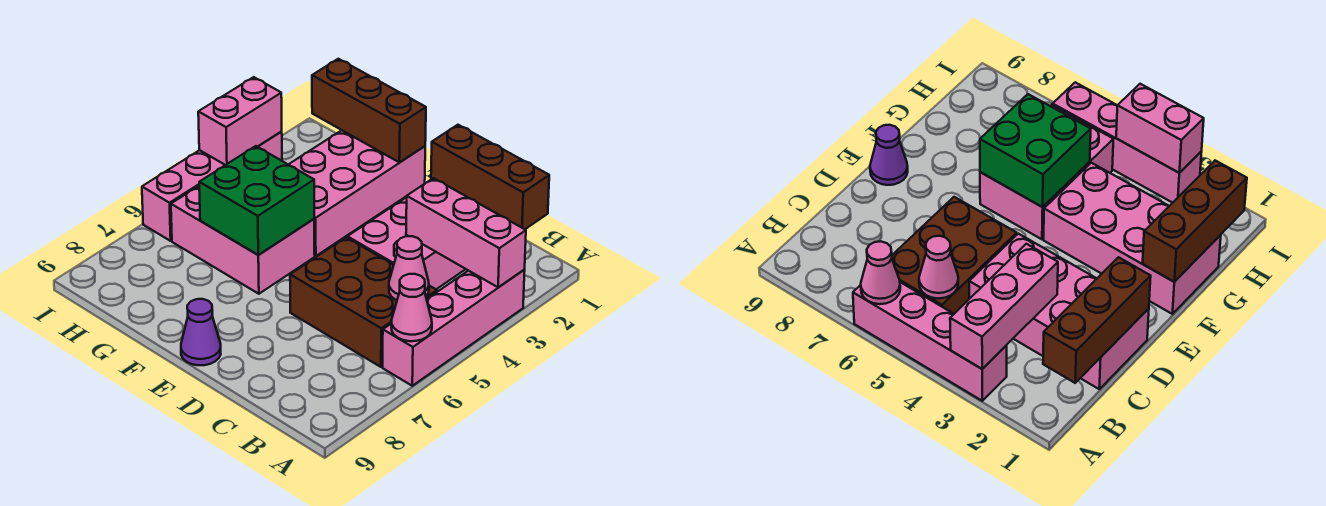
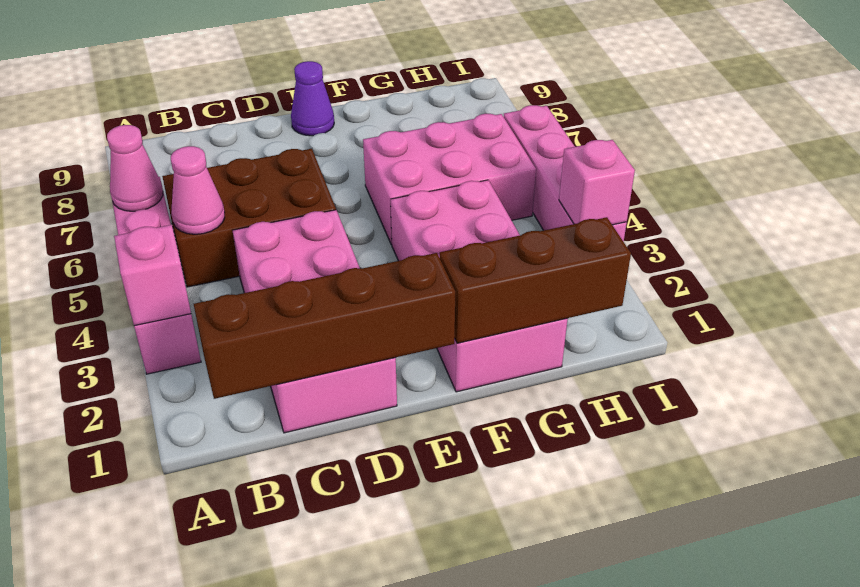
pink brick A3:C3 level 2 -> pink brick A3 level 2
brown brick B1:D1 level 2 -> brown brick B1:E1 level 2
green brick F5:G6 level 2 -> none
pink brick I3:I4 level 2 -> pink brick I3 level 2

